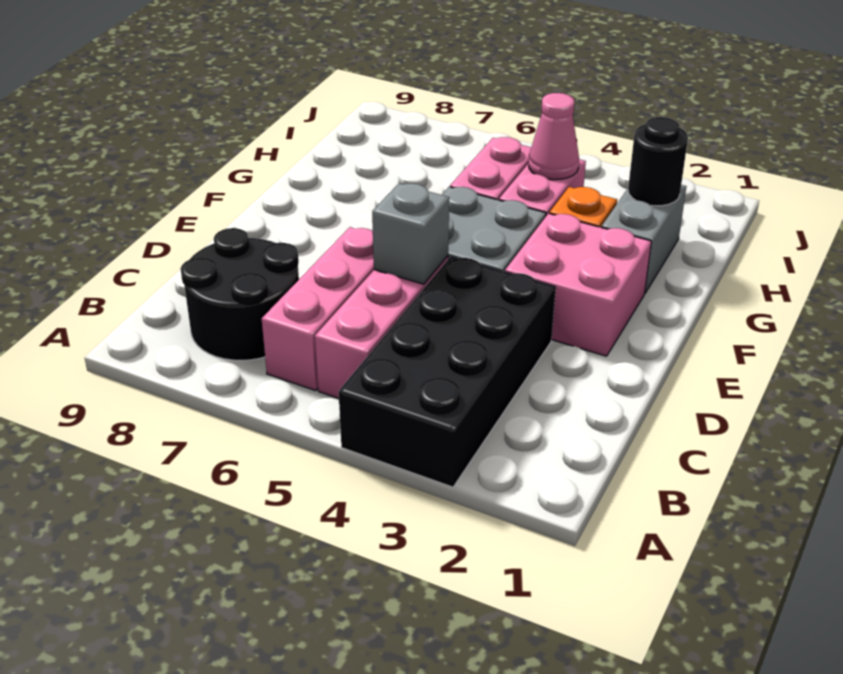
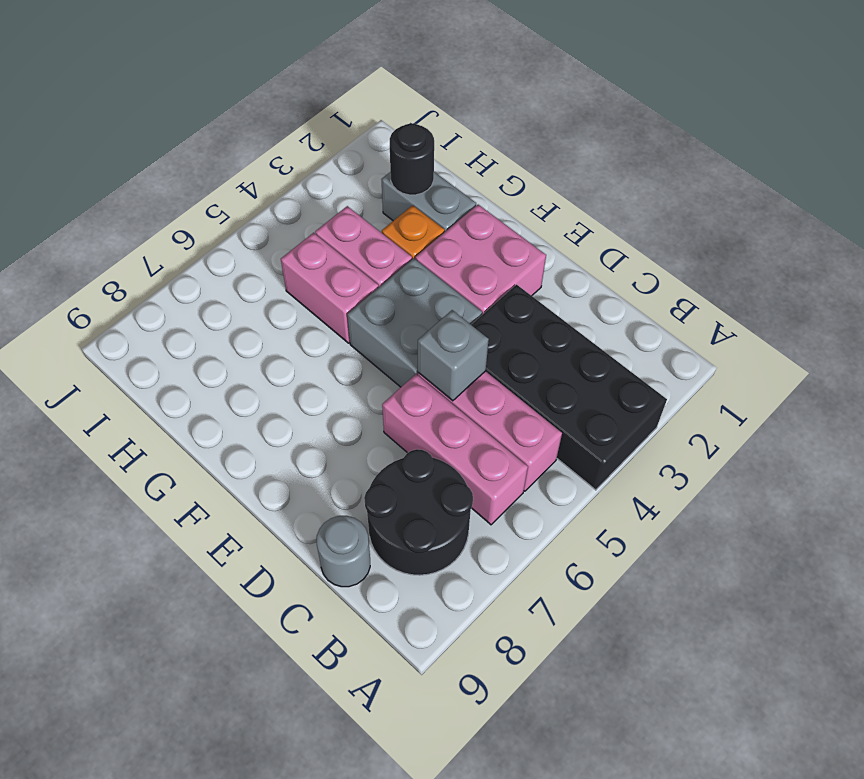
none -> grey round brick C9 level 1
pink cone H4 level 2 -> none

